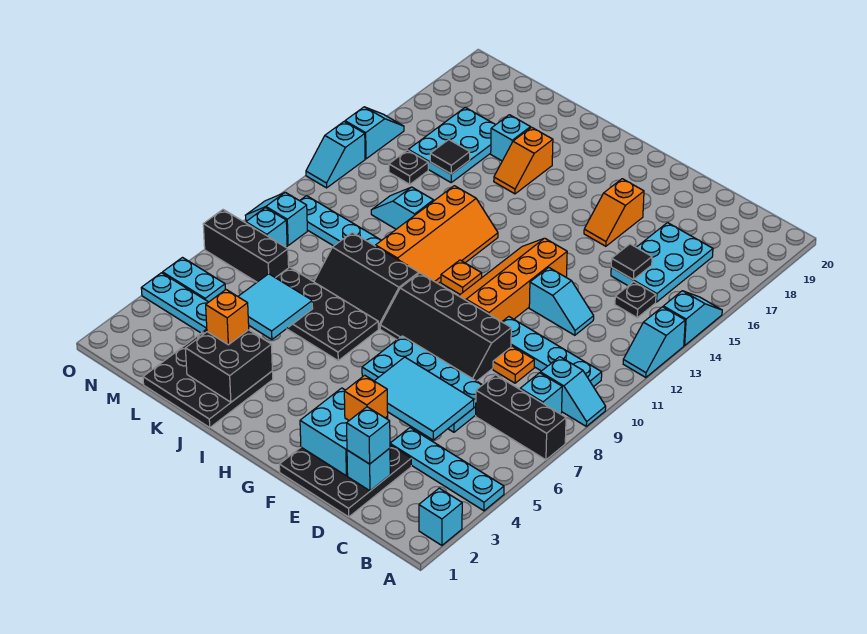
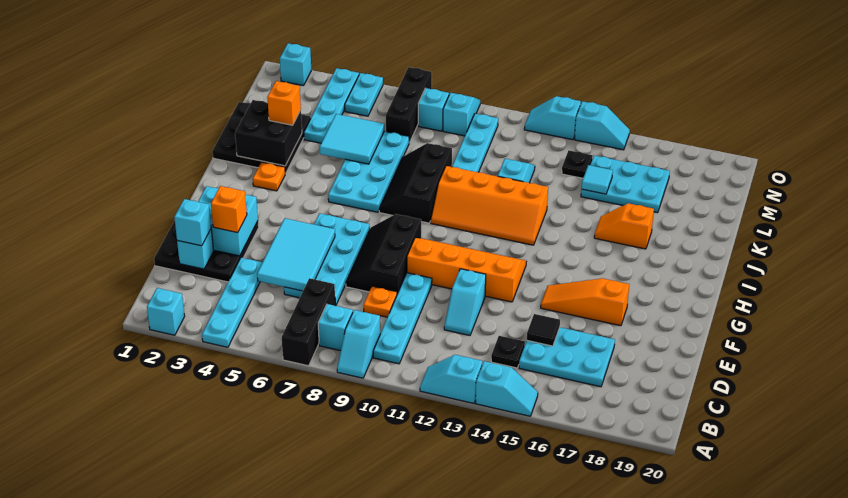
black slope E8:H9 level 1 top 9 -> black slope E8:G9 level 1 top 9
orange slope F16:F17 level 1 top 17 -> orange slope F15:F17 level 1 top 17
orange plate H11 level 1 -> orange plate I3 level 1
black plate I6:L7 level 1 -> cyan plate I6:L7 level 1
cyan brick K17 level 1 -> cyan brick O2 level 1
black tile L15 level 2 -> cyan tile L15 level 2

